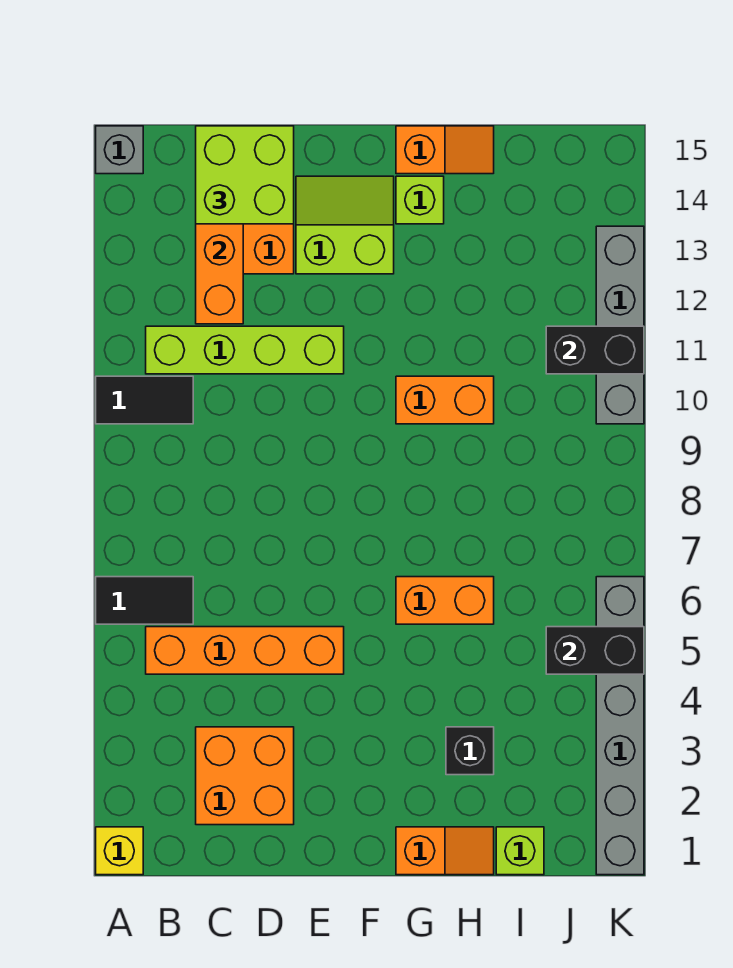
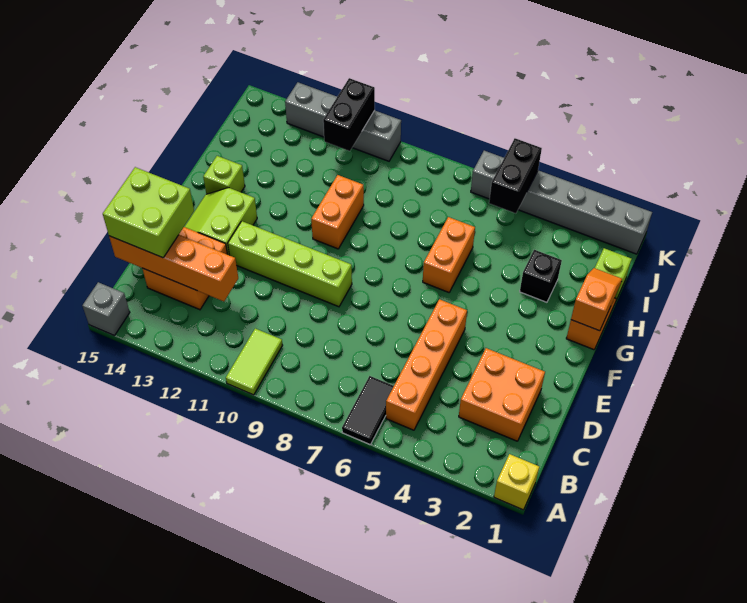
black tile A10:B10 level 1 -> lime tile A10:B10 level 1
lime brick B11:E11 level 1 -> lime brick E9:E12 level 1
orange slope G15:H15 level 1 top G -> orange slope G1:H1 level 2 top G

